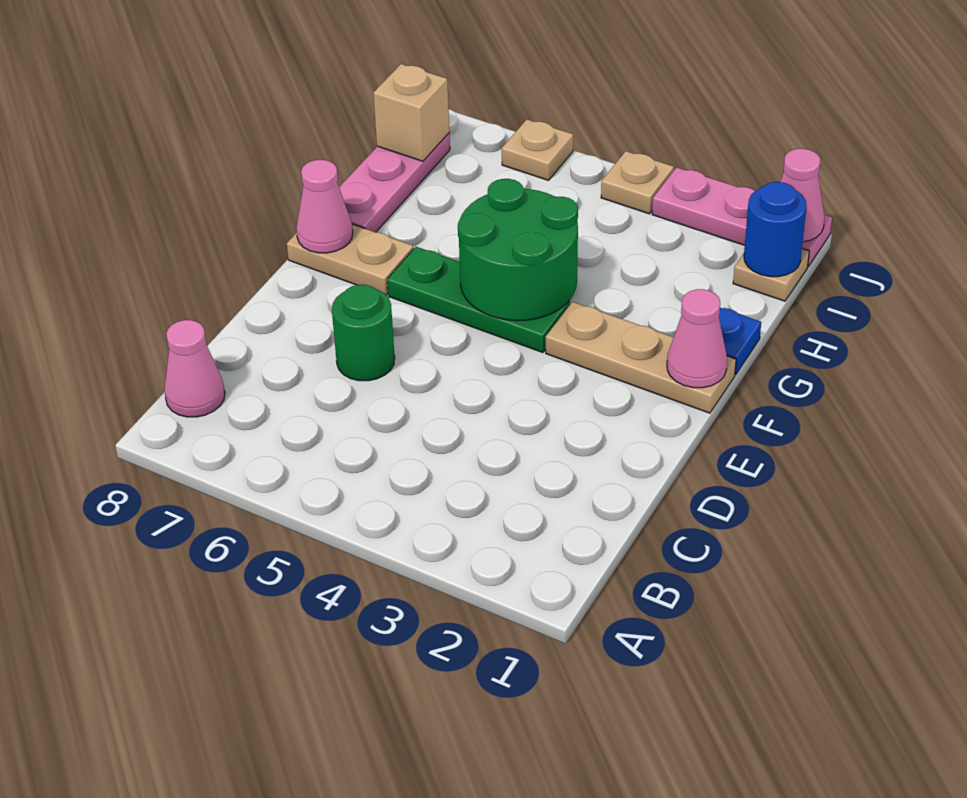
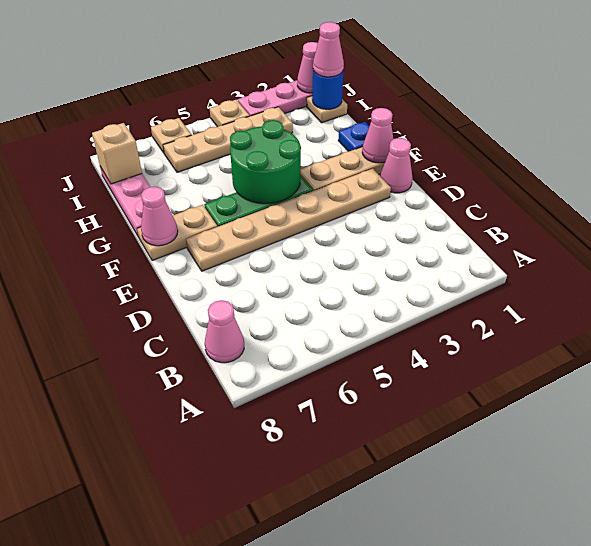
green round brick D6 level 1 -> none
none -> pink cone E1 level 1
none -> tan plate E2:E7 level 1
none -> pink cone I1 level 3
none -> tan plate I3:I6 level 1

